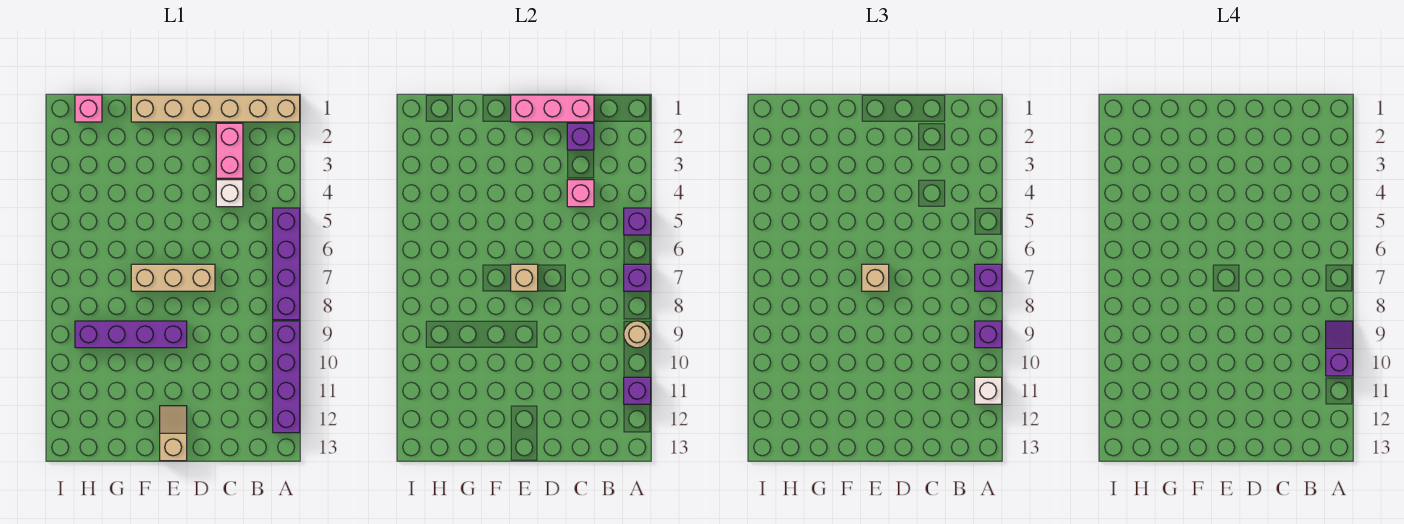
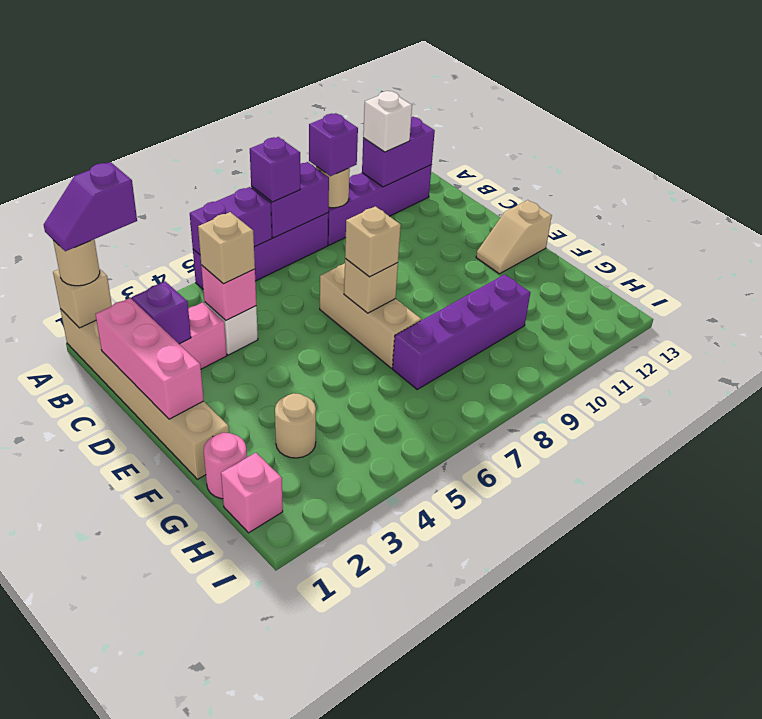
none -> tan brick A1 level 2
none -> tan round brick A1 level 3
purple brick A5 level 2 -> purple brick A5:A6 level 2
purple brick A7 level 2 -> purple brick A7:A8 level 2
purple slope A9:A10 level 4 top 10 -> purple slope A1:A2 level 4 top 2
purple brick A11 level 2 -> purple brick A11:A12 level 2
none -> tan brick C4 level 3
purple brick E9:H9 level 1 -> purple brick G7:G10 level 1
none -> pink round brick G1 level 1
none -> tan round brick G3 level 1

